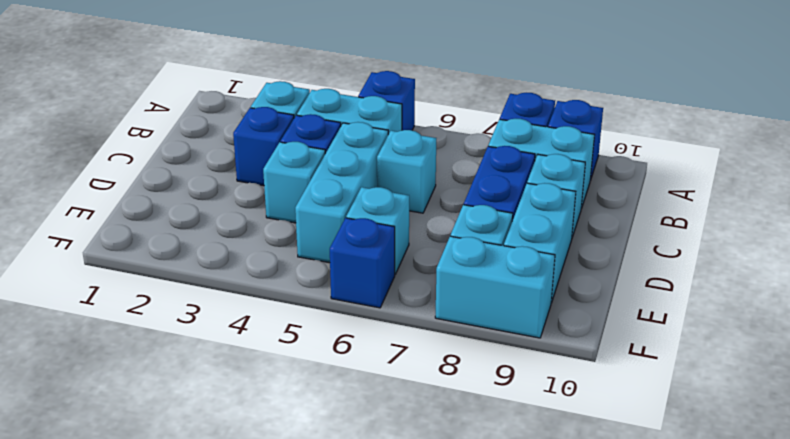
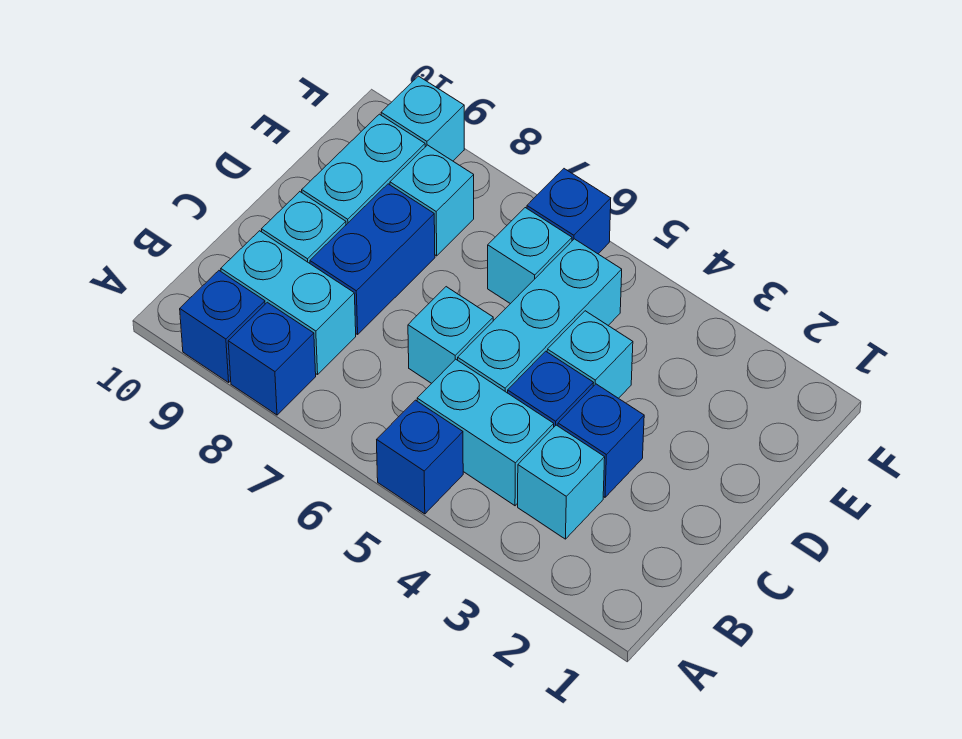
cyan brick F8:F9 level 1 -> cyan brick F9 level 1

